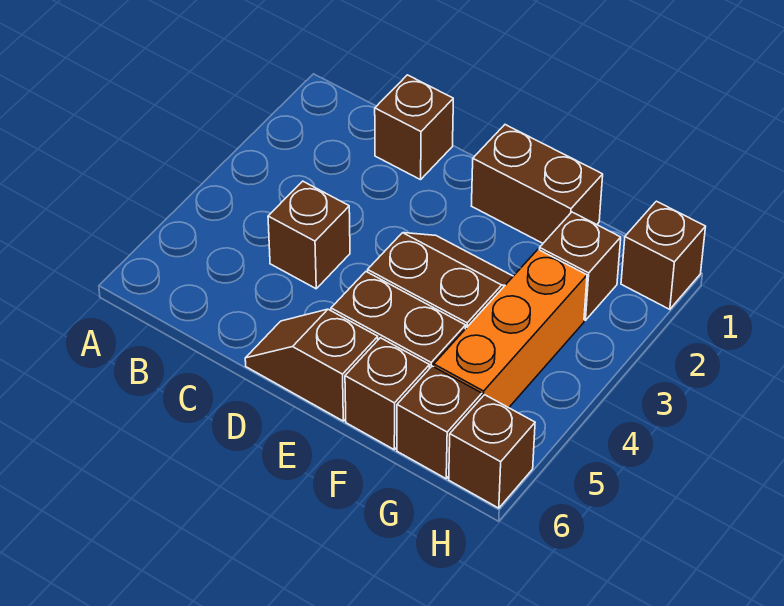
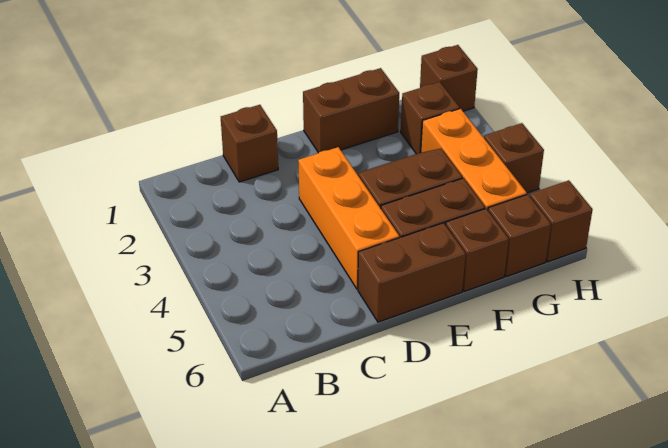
brown brick C4 level 1 -> brown brick H4 level 1
none -> orange brick D3:D5 level 1
brown slope D6:E6 level 1 top E -> brown brick D6:E6 level 1

